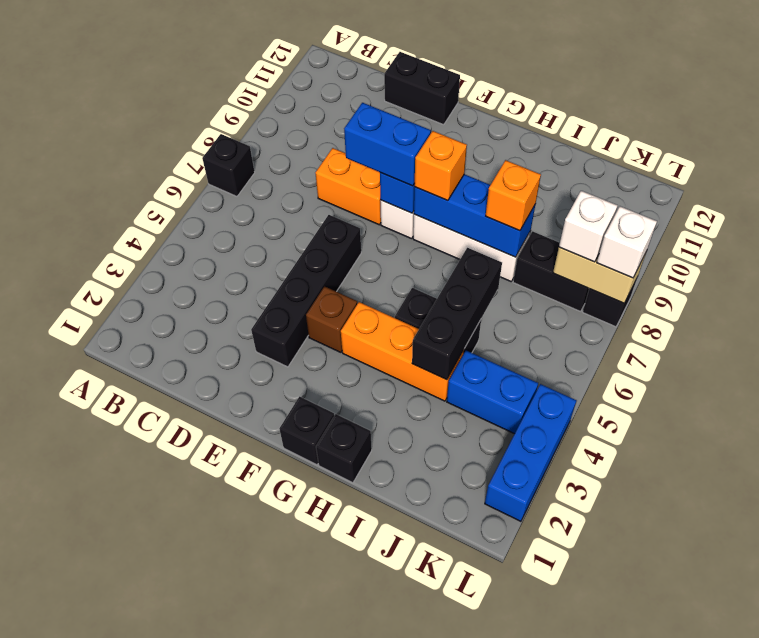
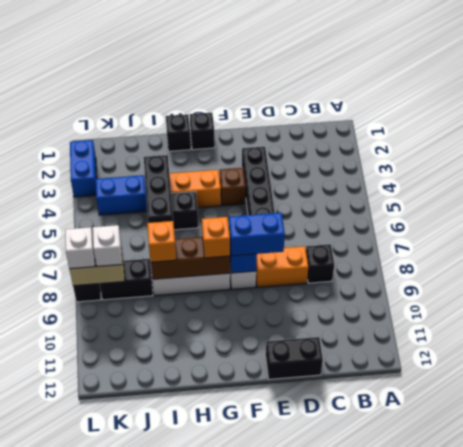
black brick A7 level 1 -> black brick C8 level 1
blue brick G8:I8 level 2 -> brown brick G8:I8 level 2
blue brick L2:L4 level 1 -> blue brick L2:L3 level 1

